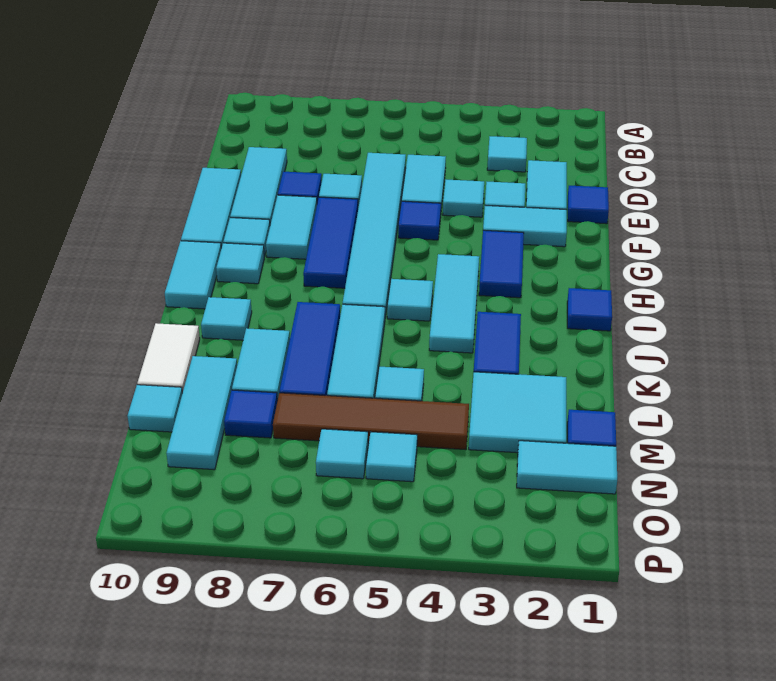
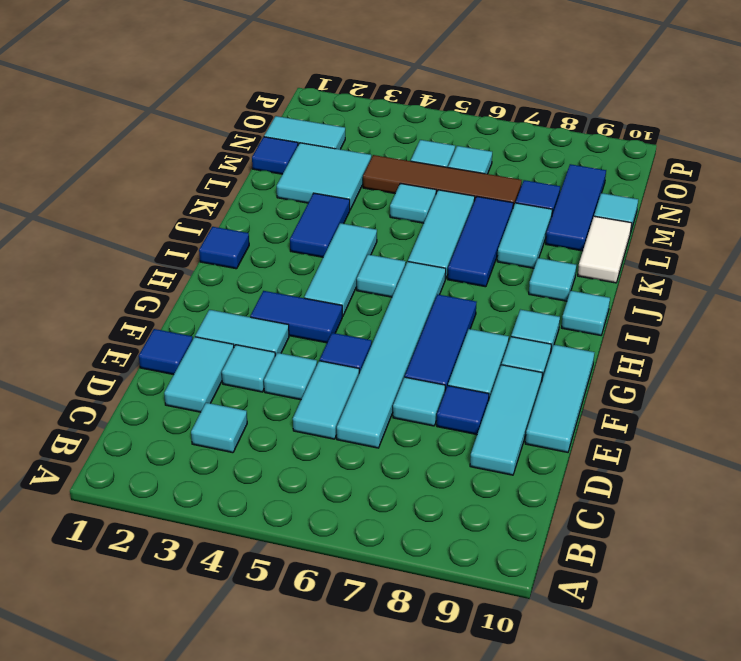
blue tile G3:H3 level 1 -> blue tile G3:G4 level 1
cyan tile H10:I10 level 1 -> cyan tile I10 level 1
cyan tile L9:N9 level 1 -> blue tile L9:N9 level 1

